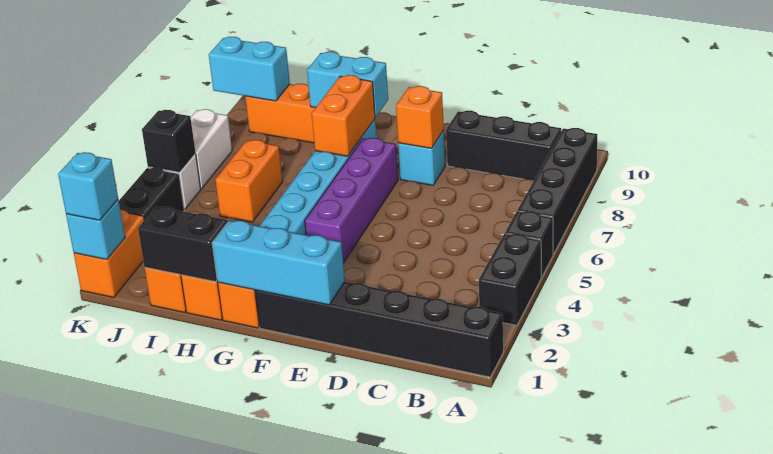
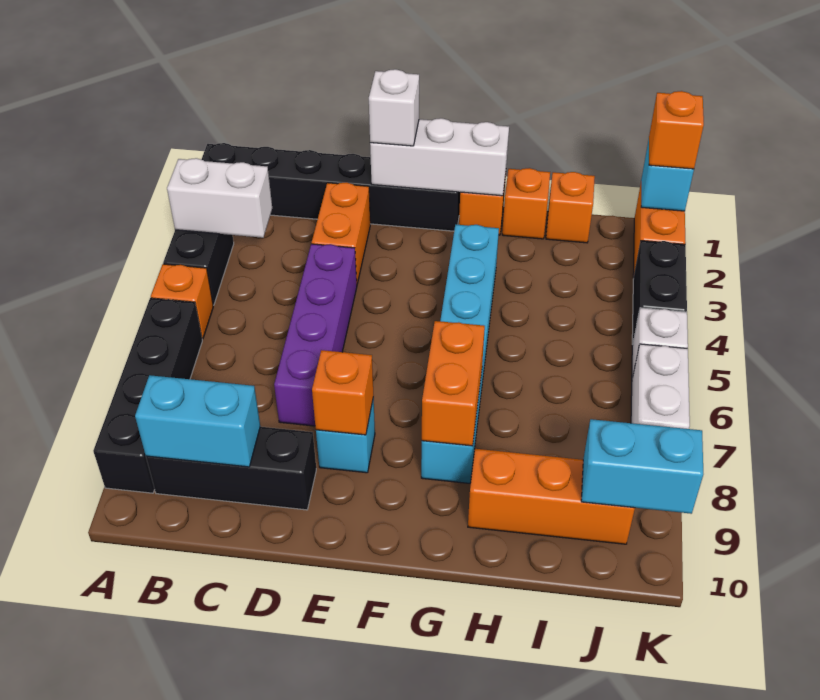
none -> white brick A3:B3 level 2
black brick A5 level 1 -> orange brick A5 level 1
cyan brick E1:G1 level 2 -> white brick E1:G1 level 2
none -> white brick E1 level 3
purple brick F4:F7 level 1 -> purple brick D4:D7 level 1
cyan brick G9:H9 level 2 -> cyan brick B9:C9 level 2
black brick H1:I1 level 2 -> none
orange brick I5:I6 level 1 -> orange brick D2:D3 level 1
cyan brick K1 level 3 -> orange brick K1 level 3
black brick K5 level 2 -> none

